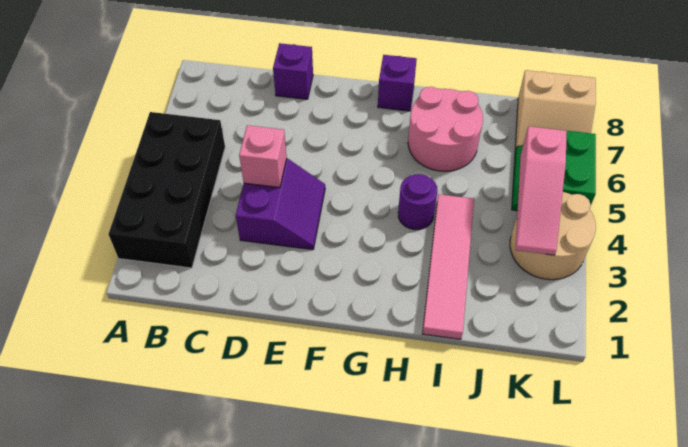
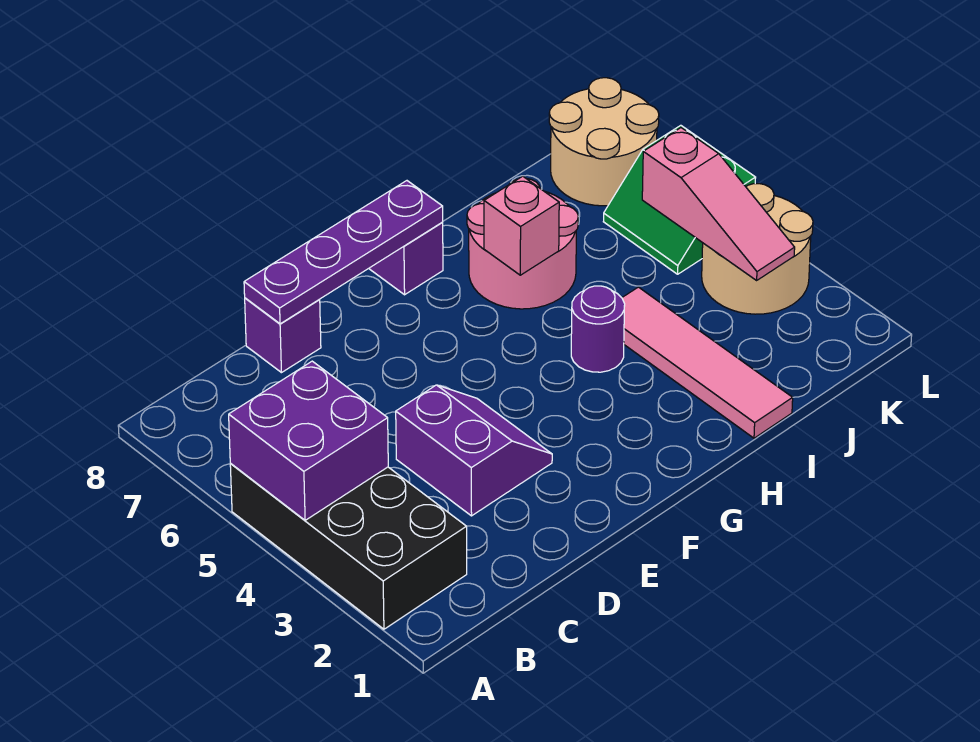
none -> purple brick A4:B5 level 2
pink brick D4 level 2 -> pink brick H6 level 2
none -> purple plate D8:G8 level 2
tan slope K7:L8 level 1 top 8 -> tan round brick K7:L8 level 1

